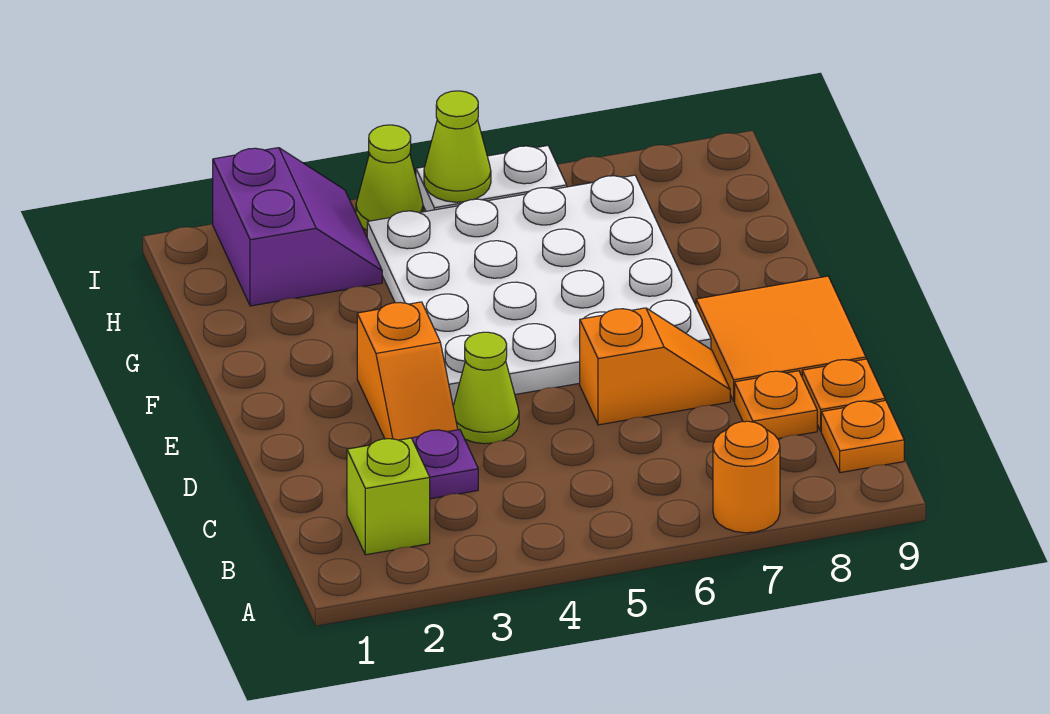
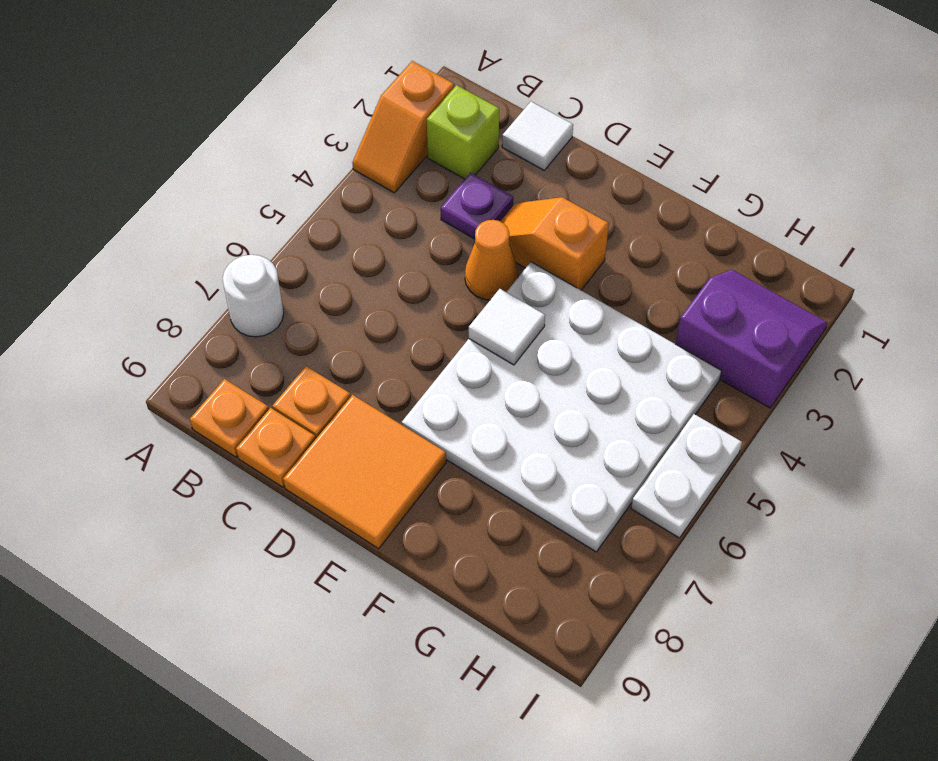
orange round brick A7 level 1 -> white round brick A7 level 1
none -> white tile C1 level 1
lime cone D4 level 1 -> orange cone D4 level 1
orange slope D6:D7 level 1 top 6 -> orange slope A2:A3 level 1 top 2
none -> white tile E5 level 2
purple slope H2:I3 level 1 top 2 -> purple slope H2:I3 level 1 top 3
lime cone I4 level 1 -> none
lime cone I5 level 2 -> none

